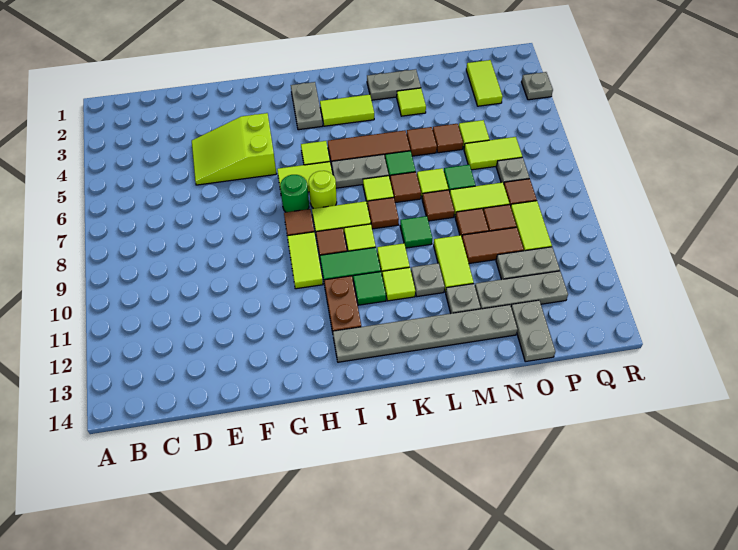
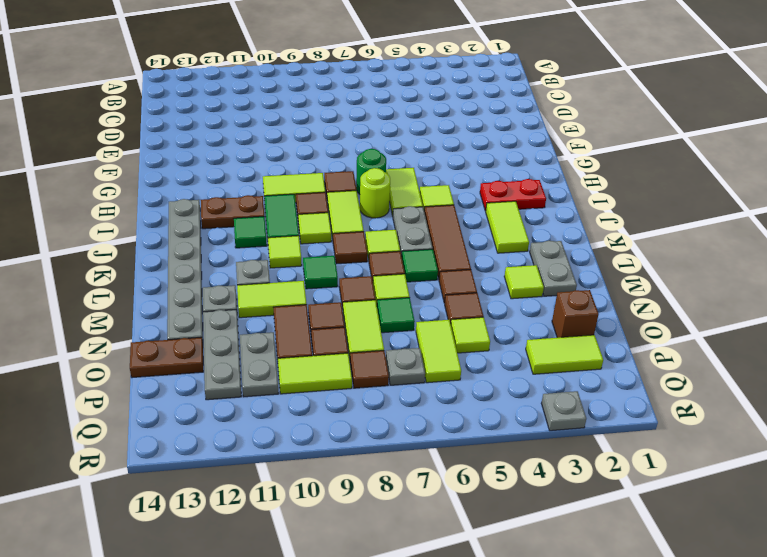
lime slope E4:G5 level 1 top G -> none
grey plate I2:I3 level 1 -> red plate I2:I3 level 1
lime tile K11 level 1 -> none
none -> brown brick O2 level 1
grey plate O13:O14 level 1 -> brown plate O13:O14 level 1

